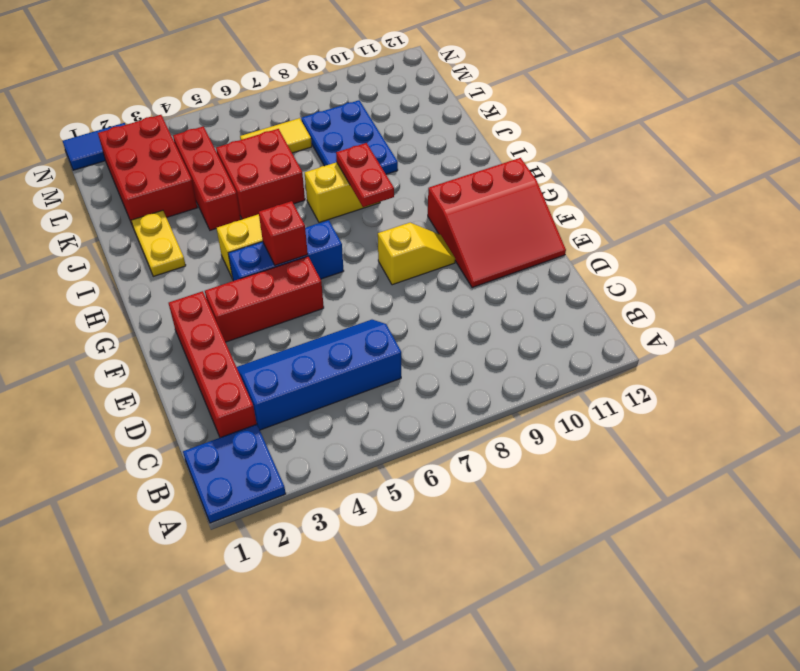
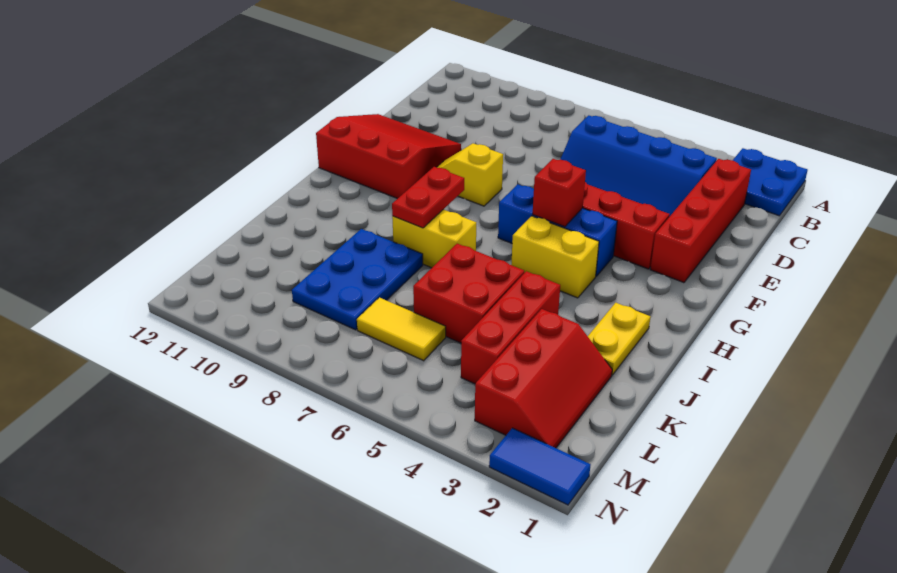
red brick K2:M3 level 1 -> red slope K2:M3 level 1 top 3

